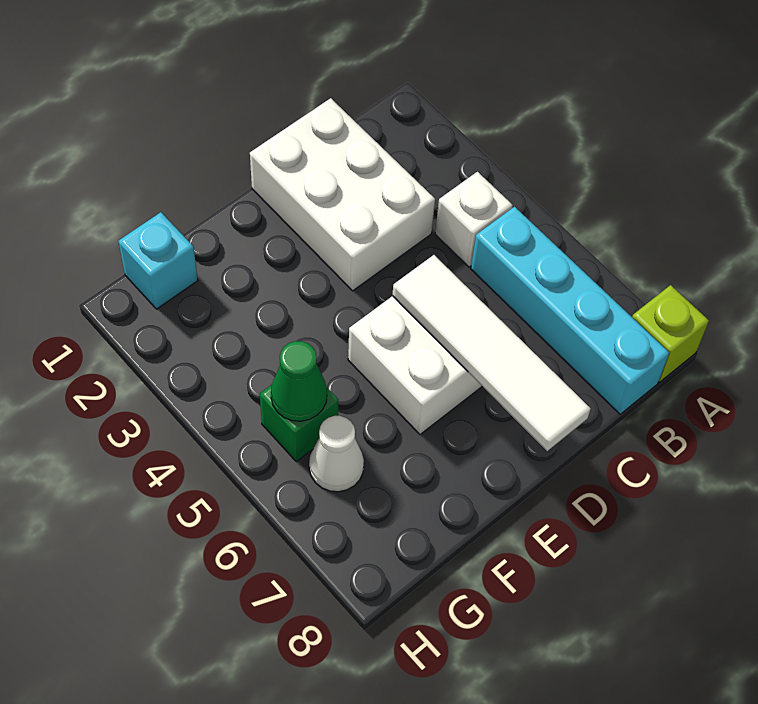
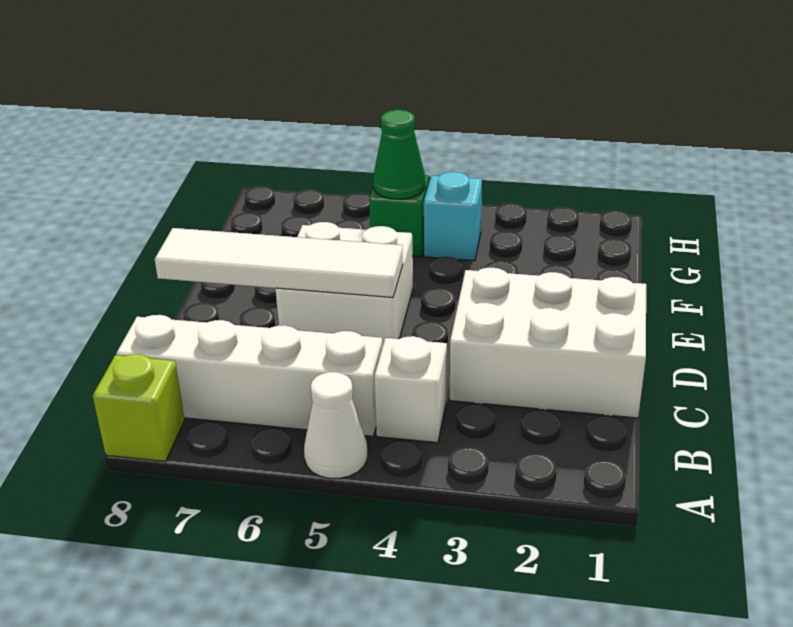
cyan brick B5:B8 level 1 -> white brick B5:B8 level 1
cyan brick G1 level 1 -> cyan brick G4 level 1
white cone G6 level 1 -> white cone A5 level 1

